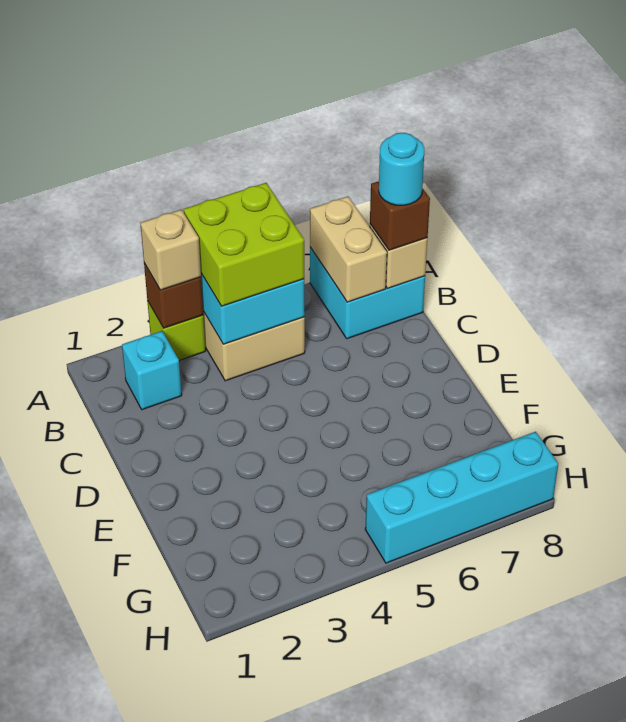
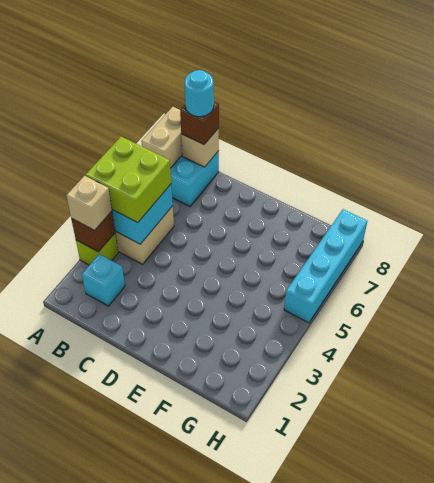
tan brick A7:B7 level 2 -> tan brick A7:A8 level 2

